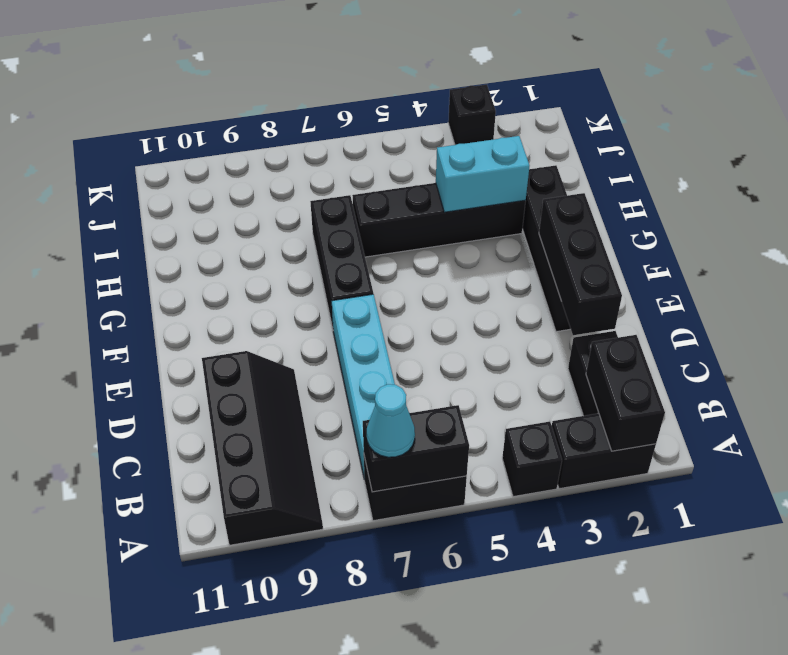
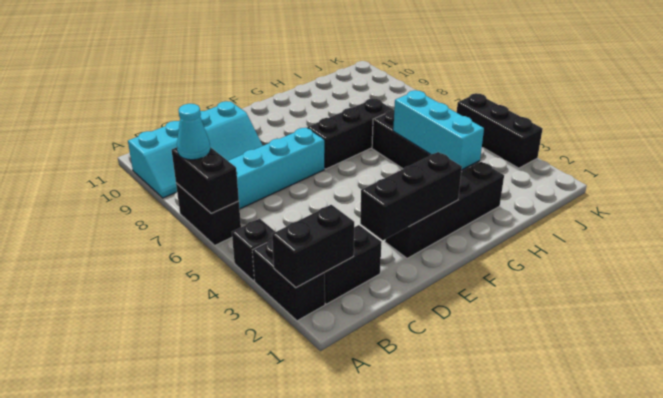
black slope A9:D10 level 1 top 10 -> cyan slope A9:D10 level 1 top 10
cyan brick H3:H4 level 2 -> cyan brick H3:H5 level 2
black brick K3 level 1 -> black brick K3:K5 level 1

